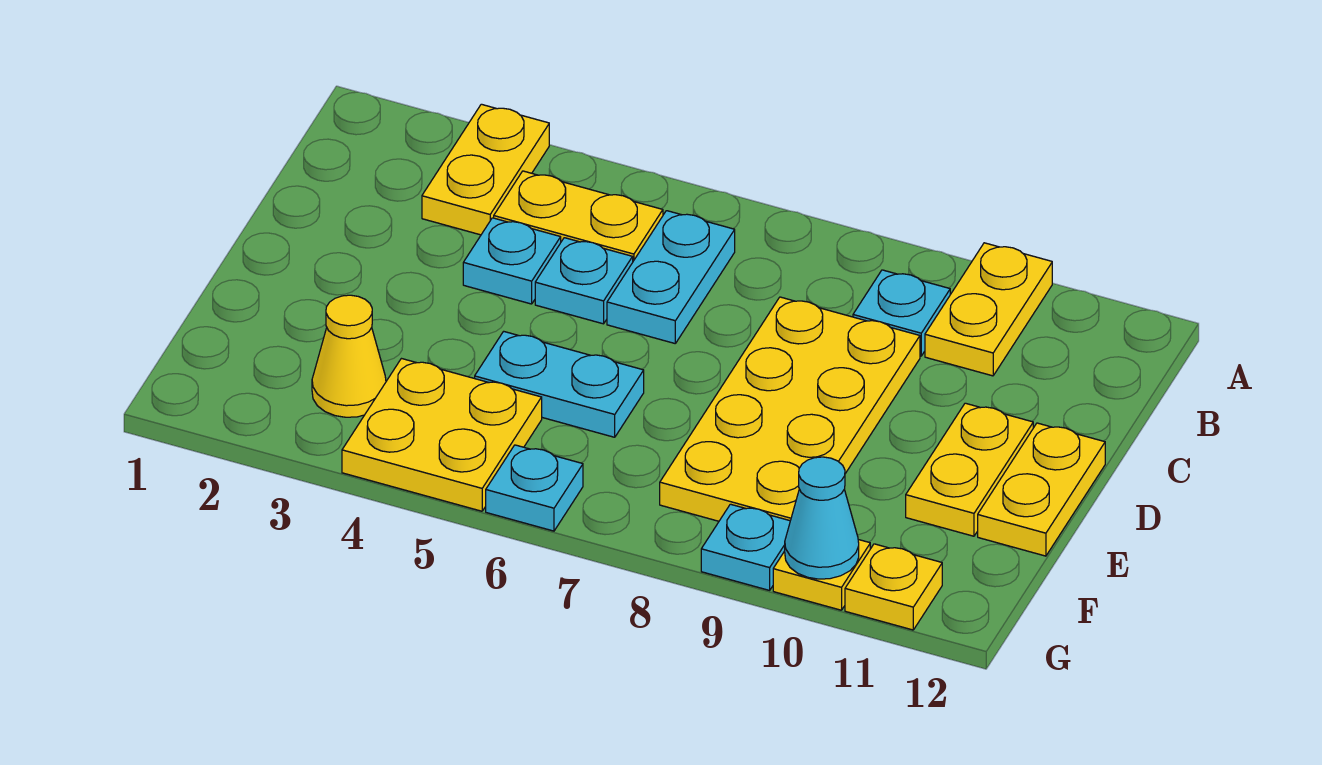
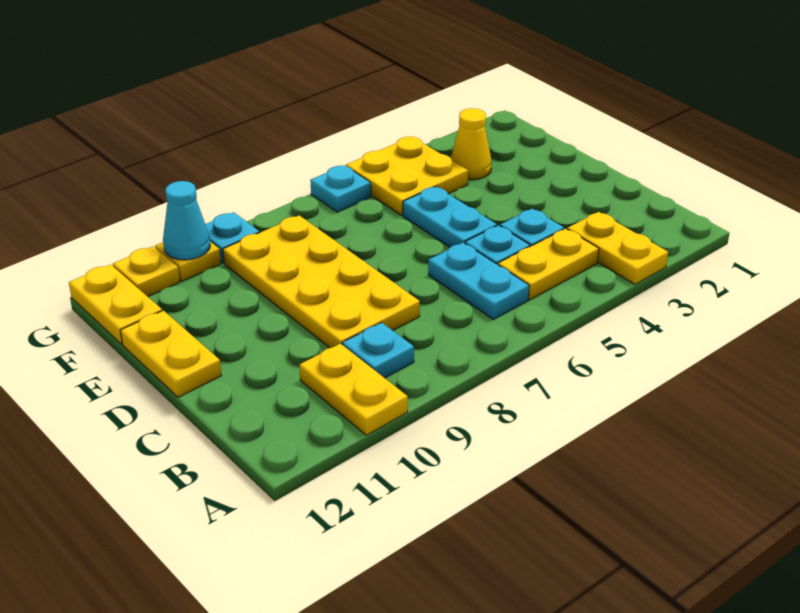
yellow plate D11:E11 level 1 -> yellow plate F12:G12 level 1
cyan plate E5:E6 level 1 -> cyan plate D5:E5 level 1

